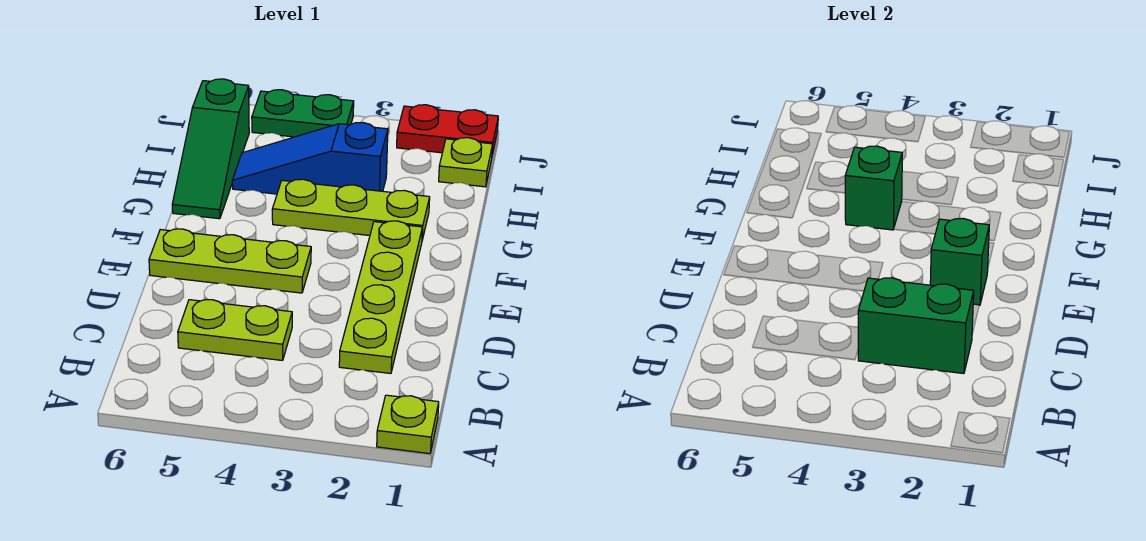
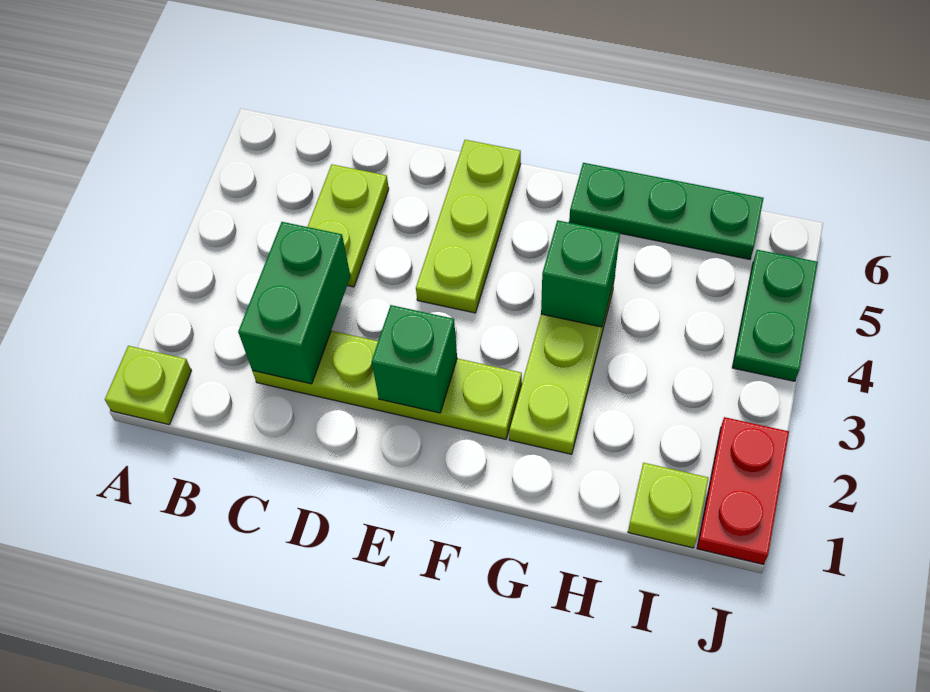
green slope G6:I6 level 1 top I -> green plate G6:I6 level 1
blue slope H3:H5 level 1 top 3 -> none

